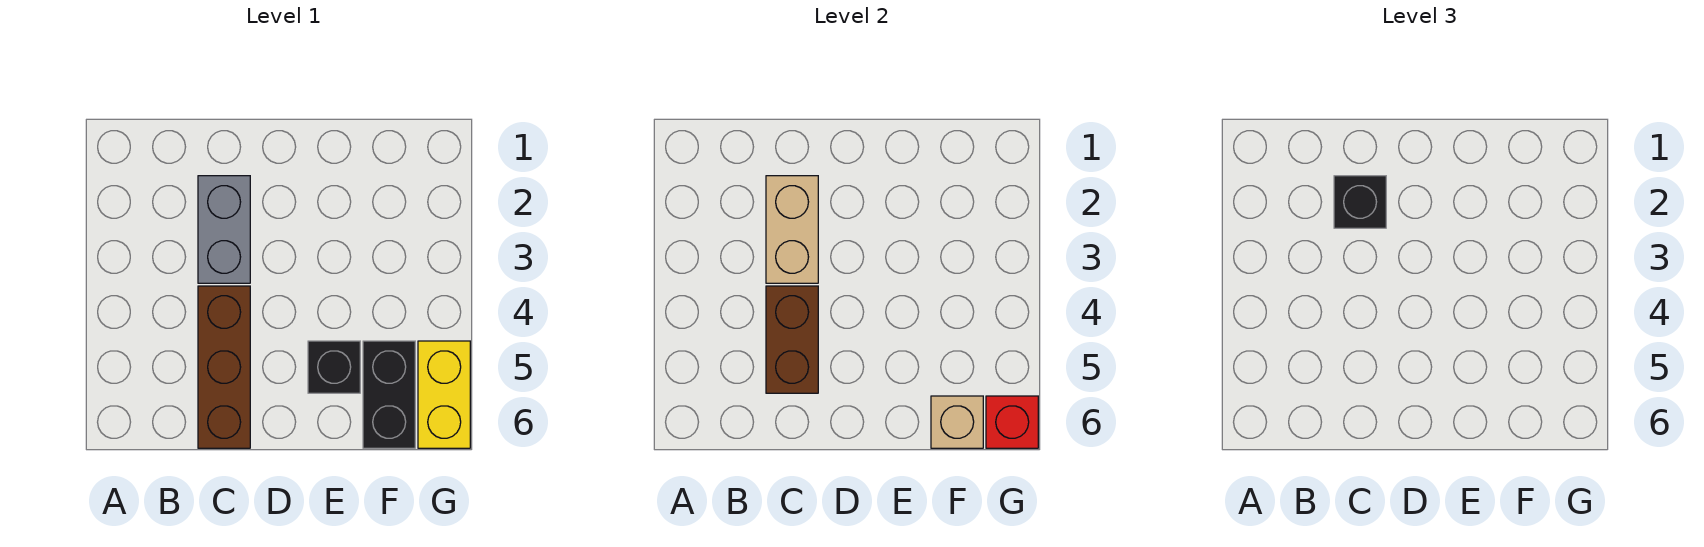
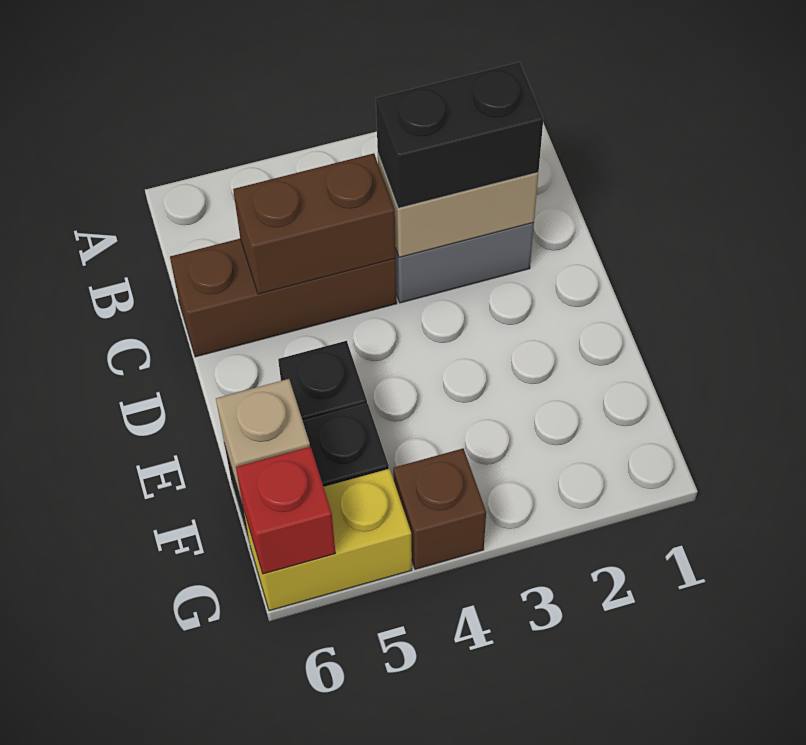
black brick C2 level 3 -> black brick C2:C3 level 3
none -> brown brick G4 level 1

